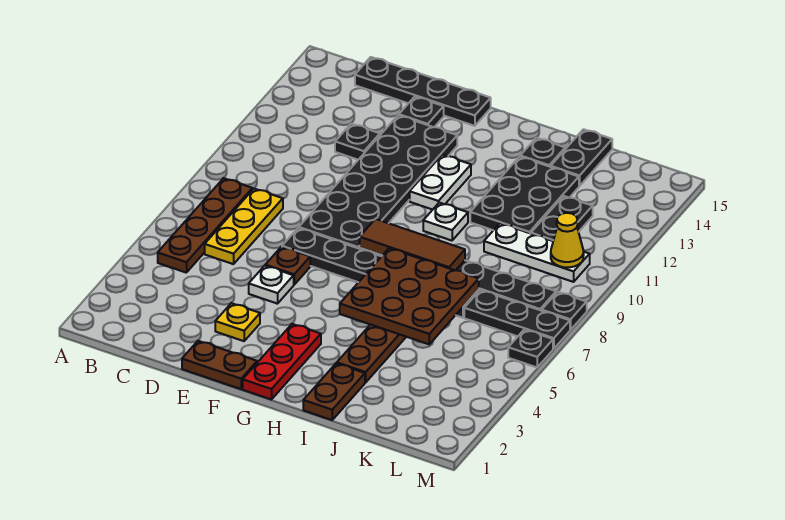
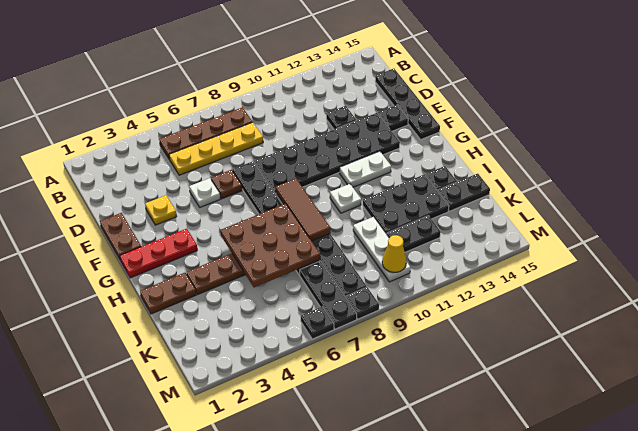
yellow plate C6:C8 level 1 -> yellow plate C5:C8 level 1

